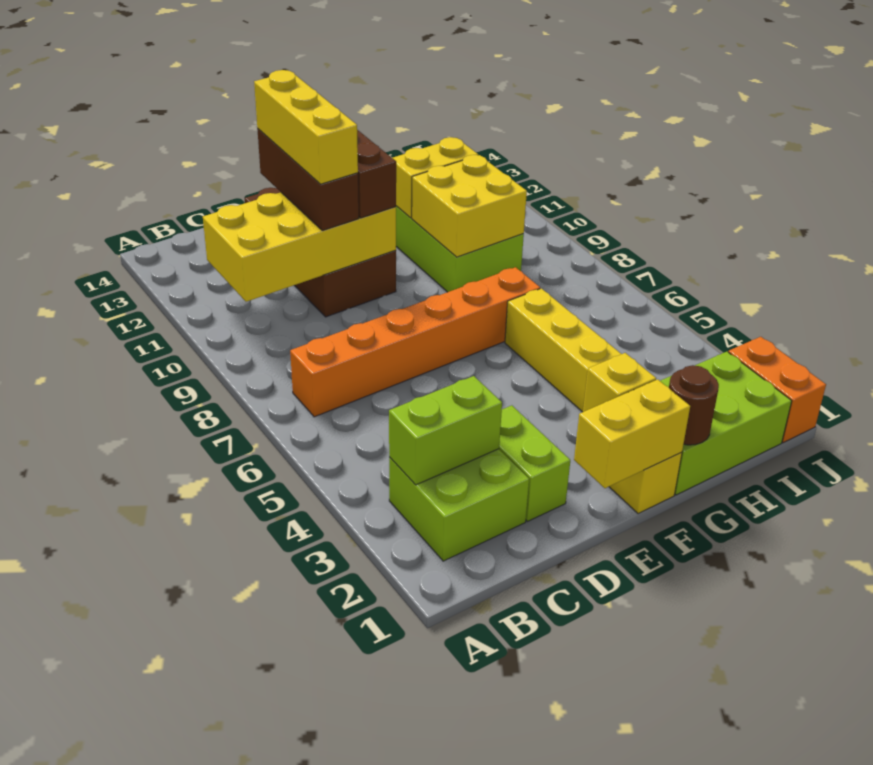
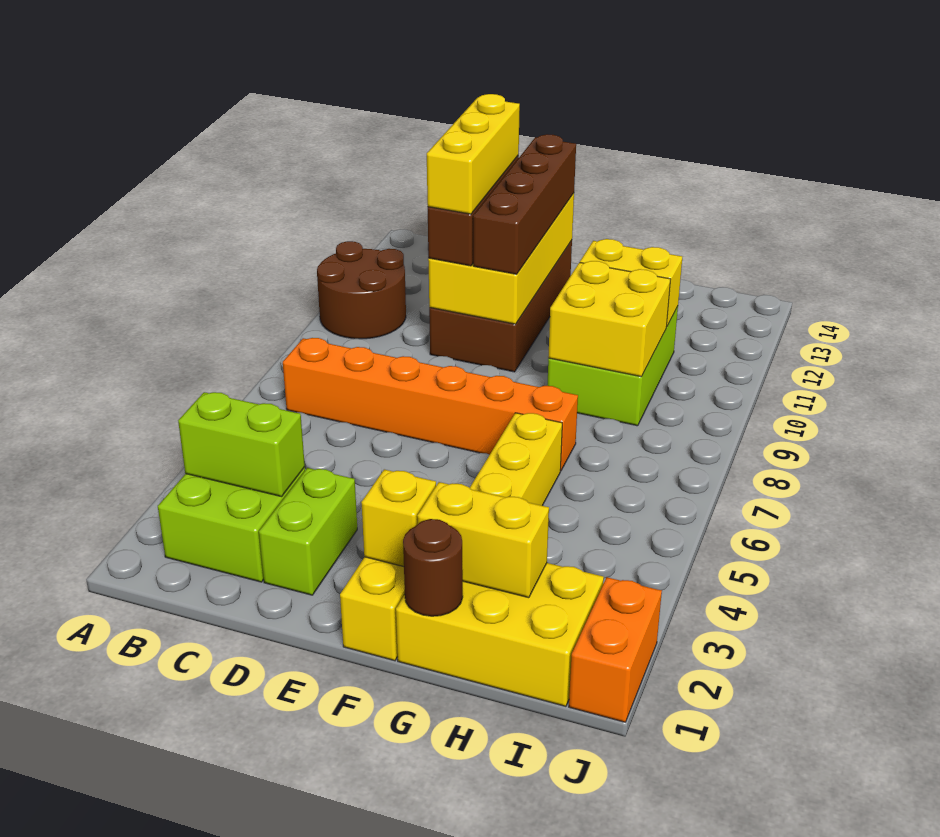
none -> brown round brick A10:B11 level 1
yellow brick B10:E11 level 2 -> yellow brick D10:E13 level 2
yellow brick E1:F1 level 2 -> yellow brick G2:H2 level 2
lime brick G1:I2 level 1 -> yellow brick G1:I2 level 1

